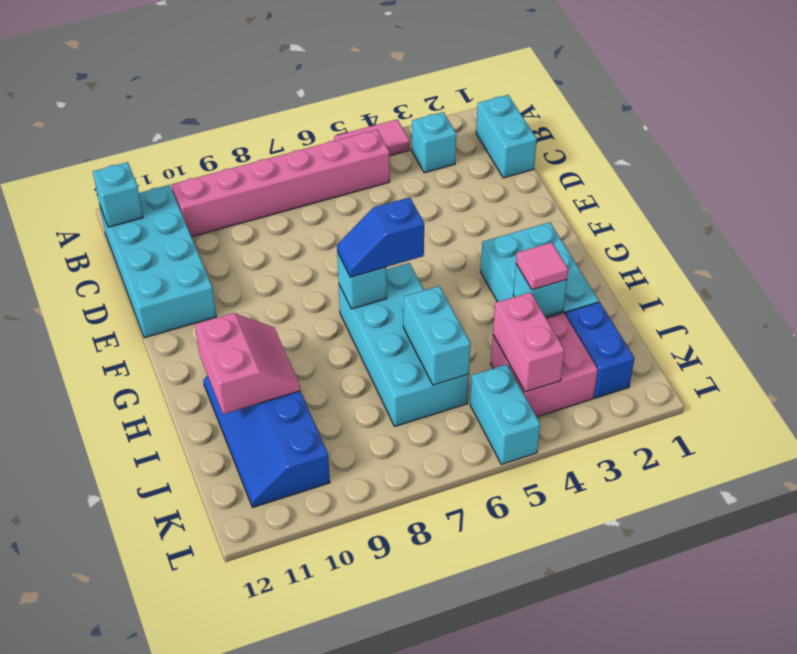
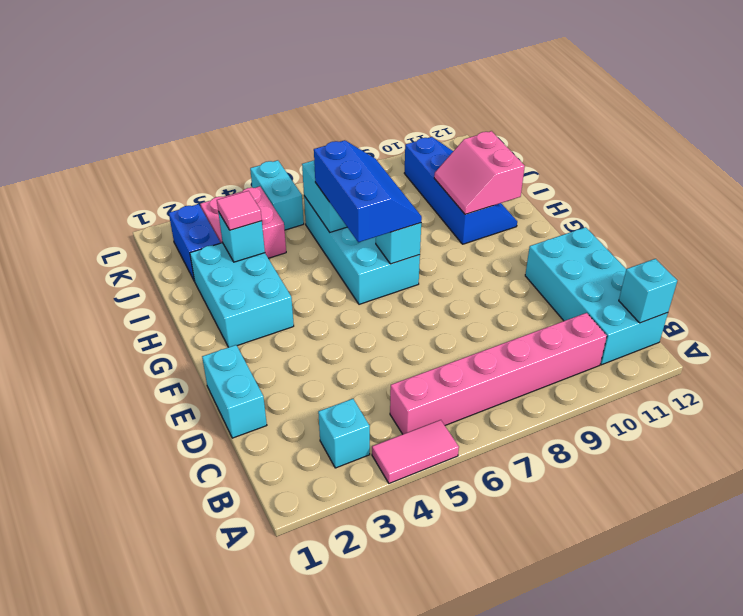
cyan brick B1:C1 level 1 -> cyan brick D1:E1 level 1
blue slope G6:G7 level 3 top 6 -> blue slope G6:I7 level 3 top 6
pink brick J4:K4 level 2 -> none

